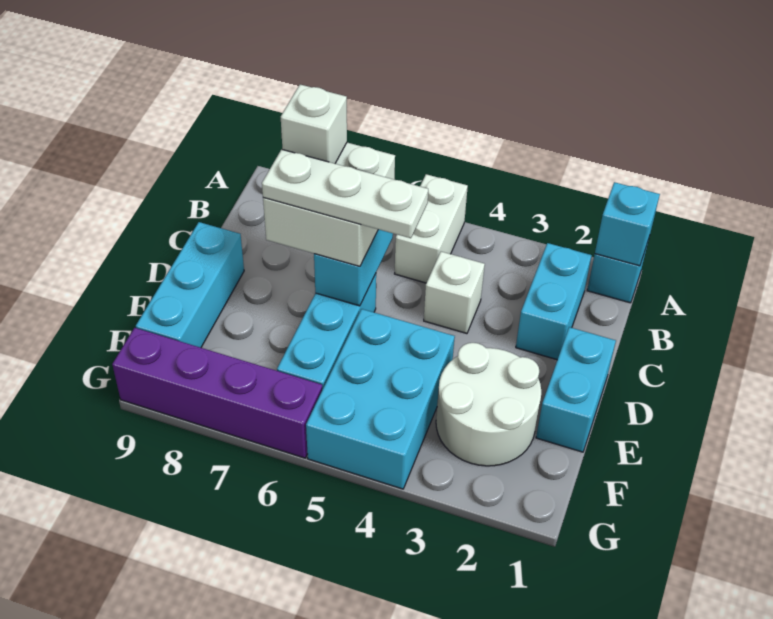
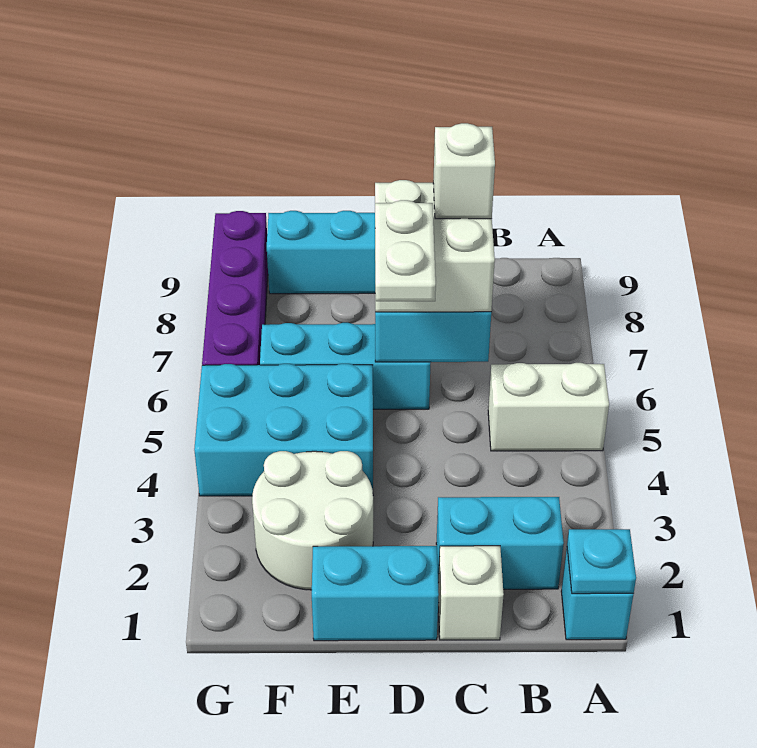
cyan brick A1 level 2 -> cyan plate A1 level 2
white brick C4 level 1 -> white brick C1 level 1
white plate D5:D7 level 4 -> white plate D5:D6 level 4

